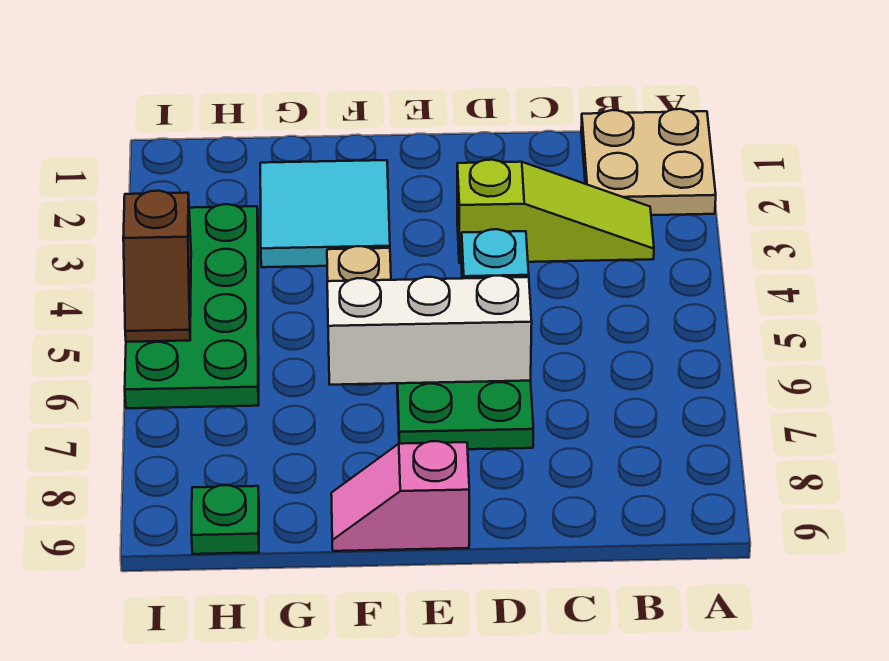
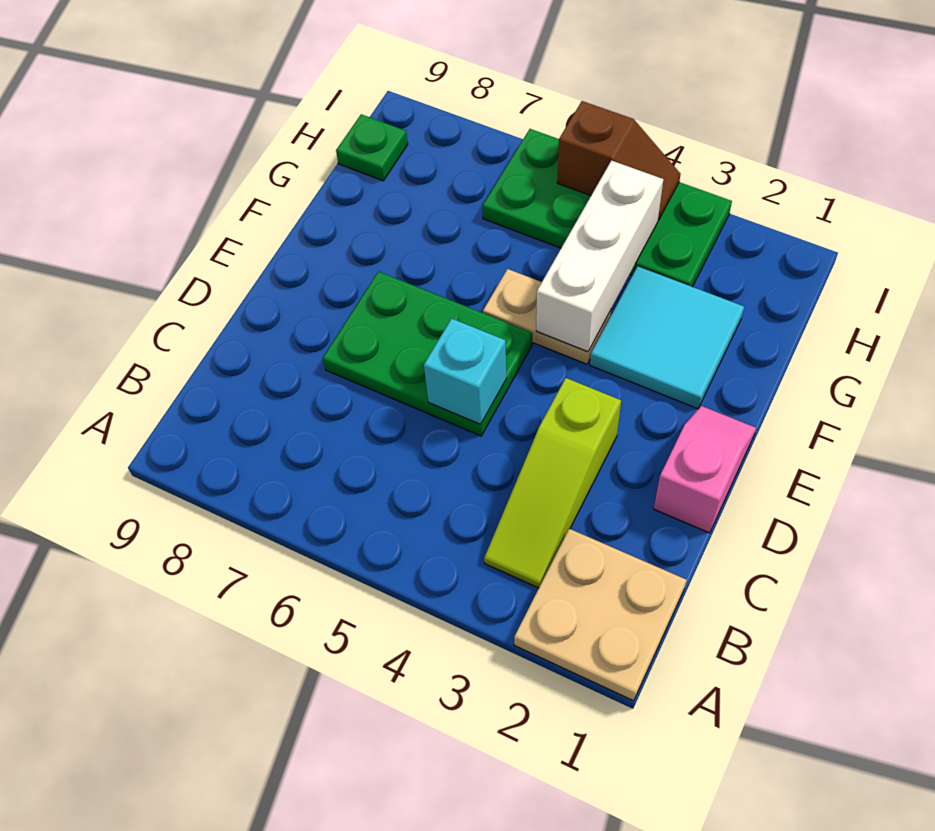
white brick D6:F6 level 2 -> white brick F4:H4 level 2
pink slope E9:F9 level 1 top E -> pink slope D1:E1 level 1 top D
brown slope I4:I5 level 2 top 4 -> brown slope I4:I5 level 2 top 5

